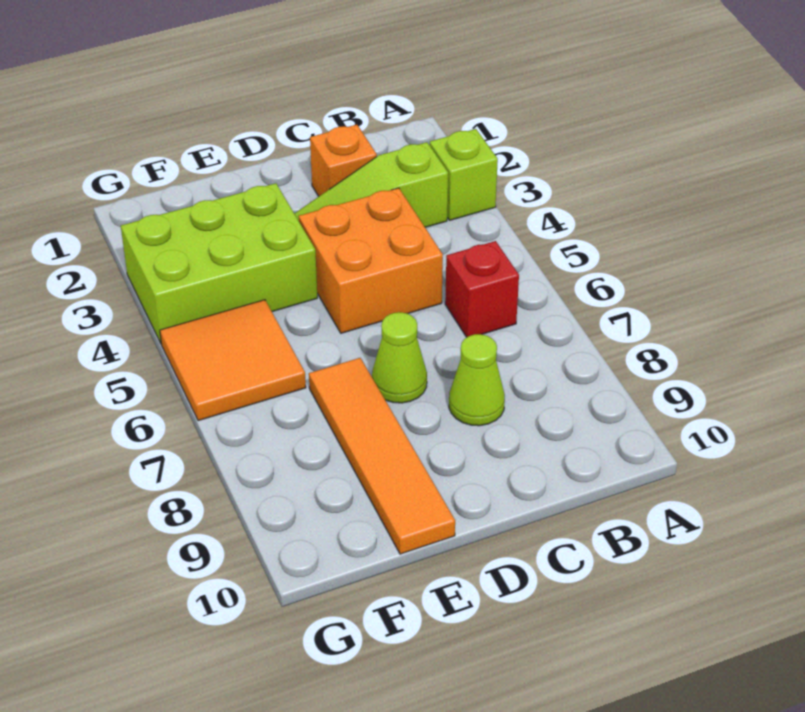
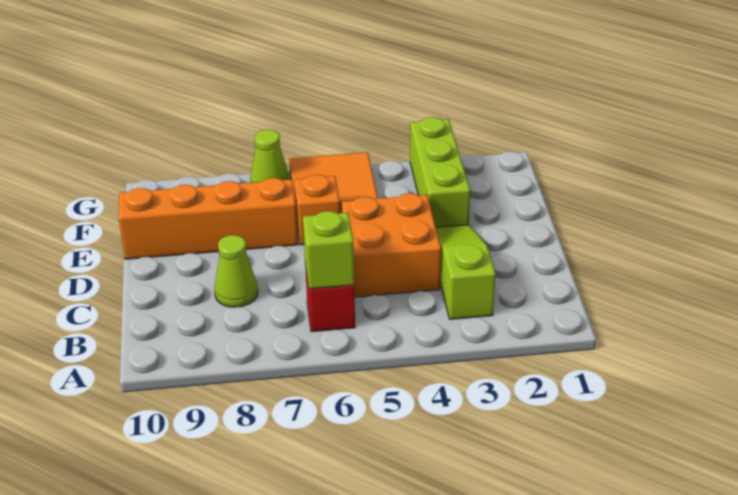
lime brick A3 level 1 -> lime brick B6 level 2
orange brick C2 level 1 -> orange brick E6 level 1
lime cone D7 level 1 -> lime cone G7 level 1
lime brick E3:G4 level 1 -> lime brick E3:G3 level 1
orange tile E7:E10 level 1 -> orange brick E7:E10 level 1

